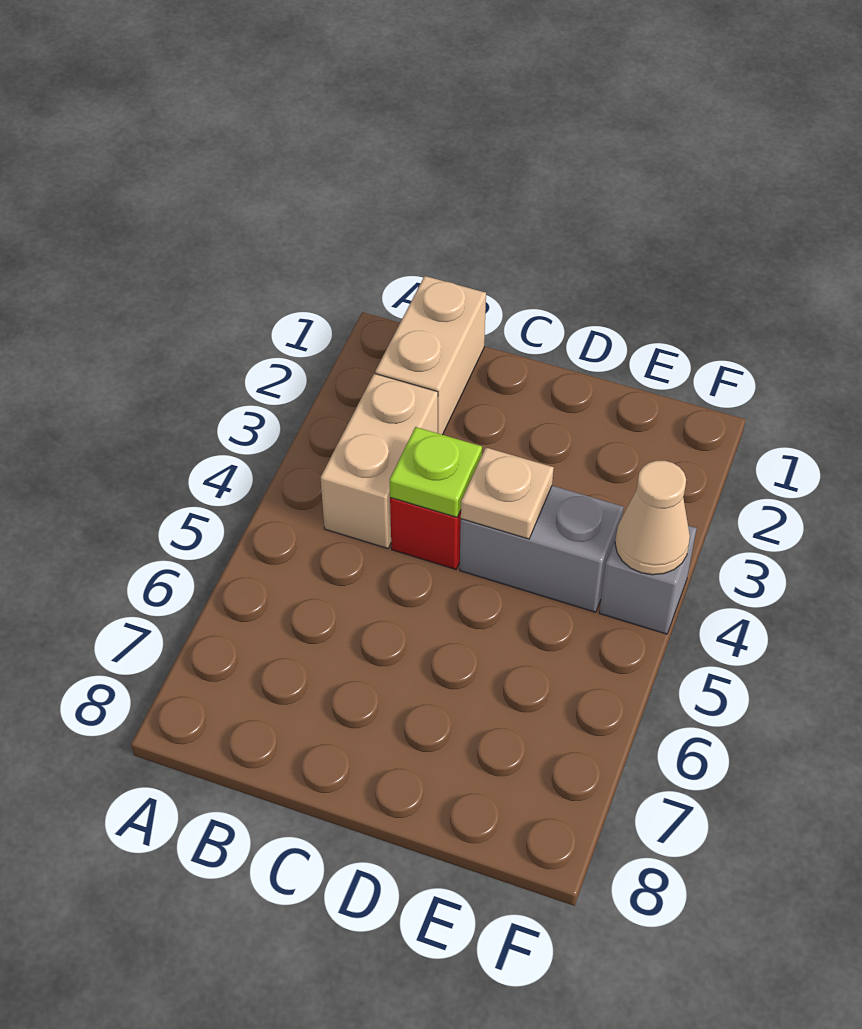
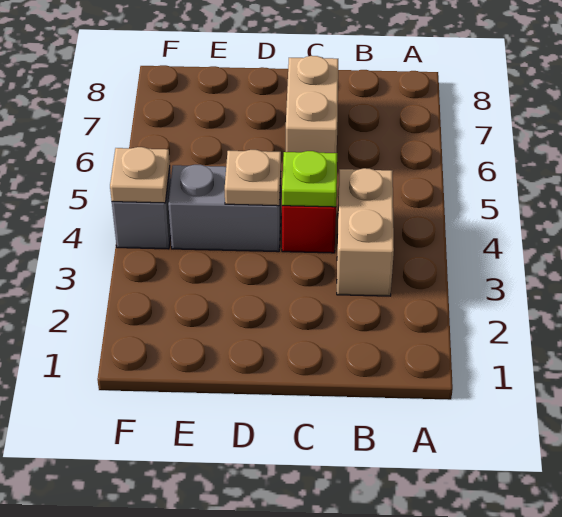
tan brick B1:B2 level 1 -> tan brick C6:C7 level 1
tan cone F4 level 2 -> tan plate F4 level 2

